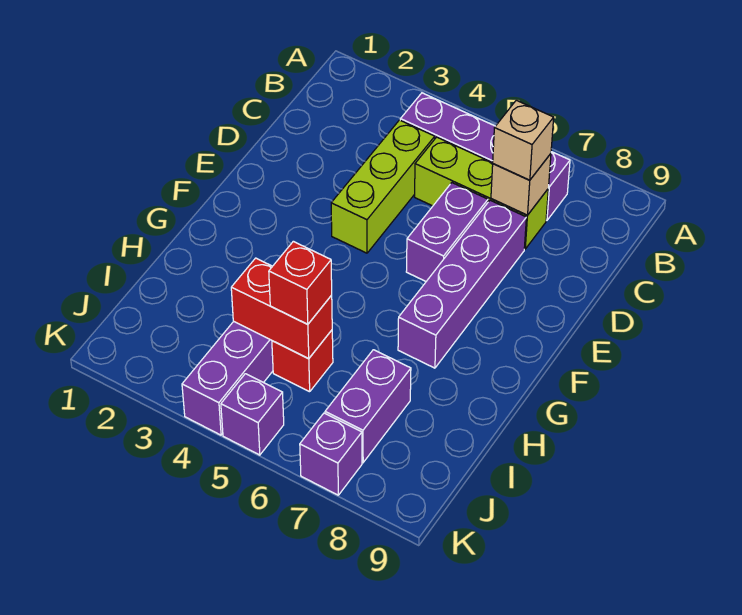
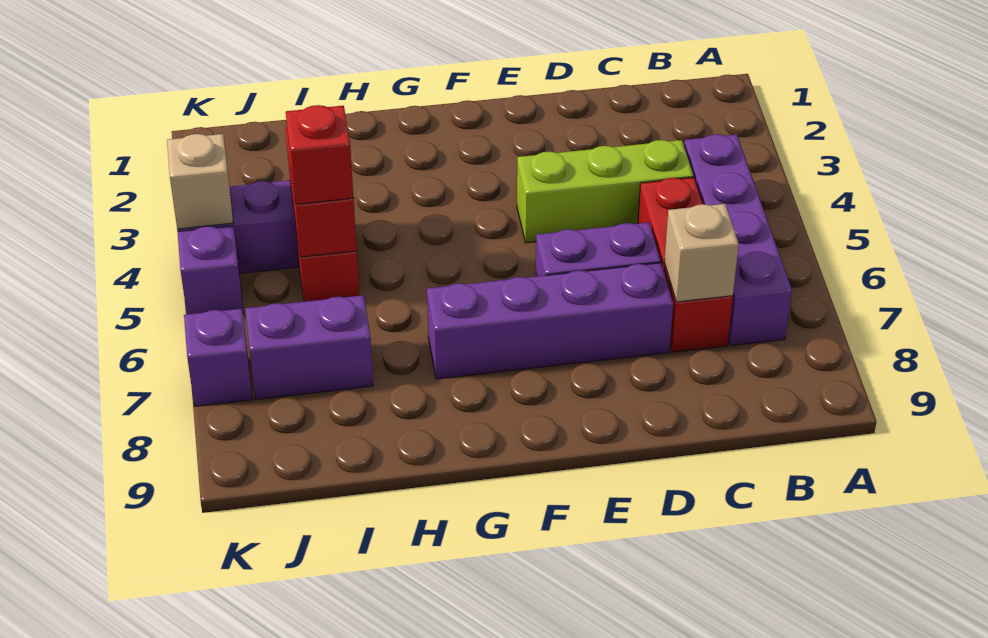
lime brick C5:C7 level 1 -> red brick C5:C7 level 1
tan brick C7 level 3 -> tan brick K4 level 2

